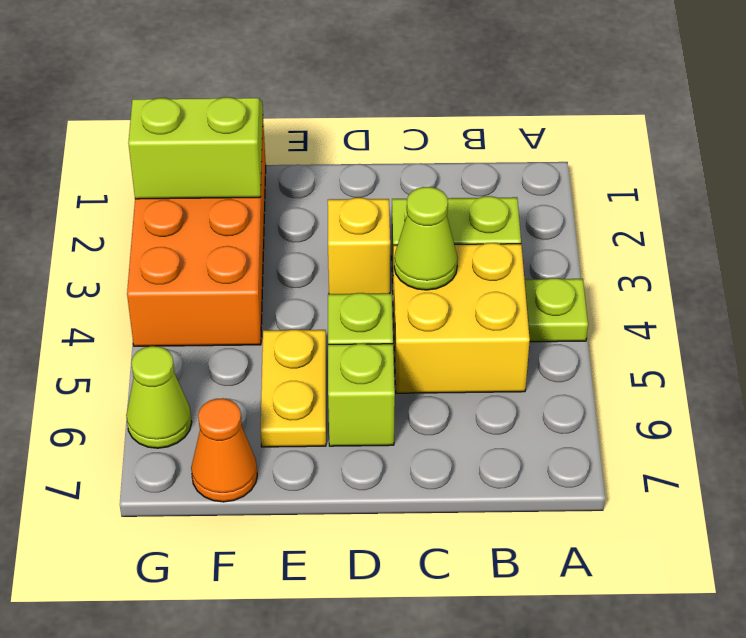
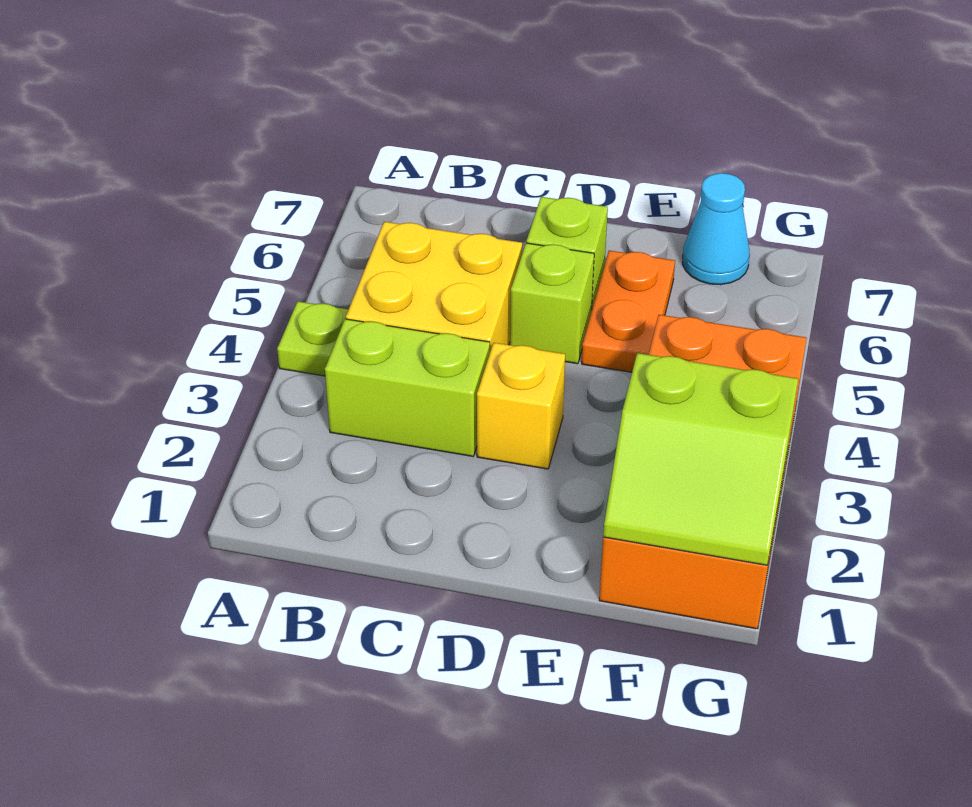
lime cone C4 level 2 -> none
yellow plate E5:E6 level 1 -> orange plate E5:E6 level 1
orange cone F7 level 1 -> cyan cone F7 level 1
lime cone G6 level 1 -> none

